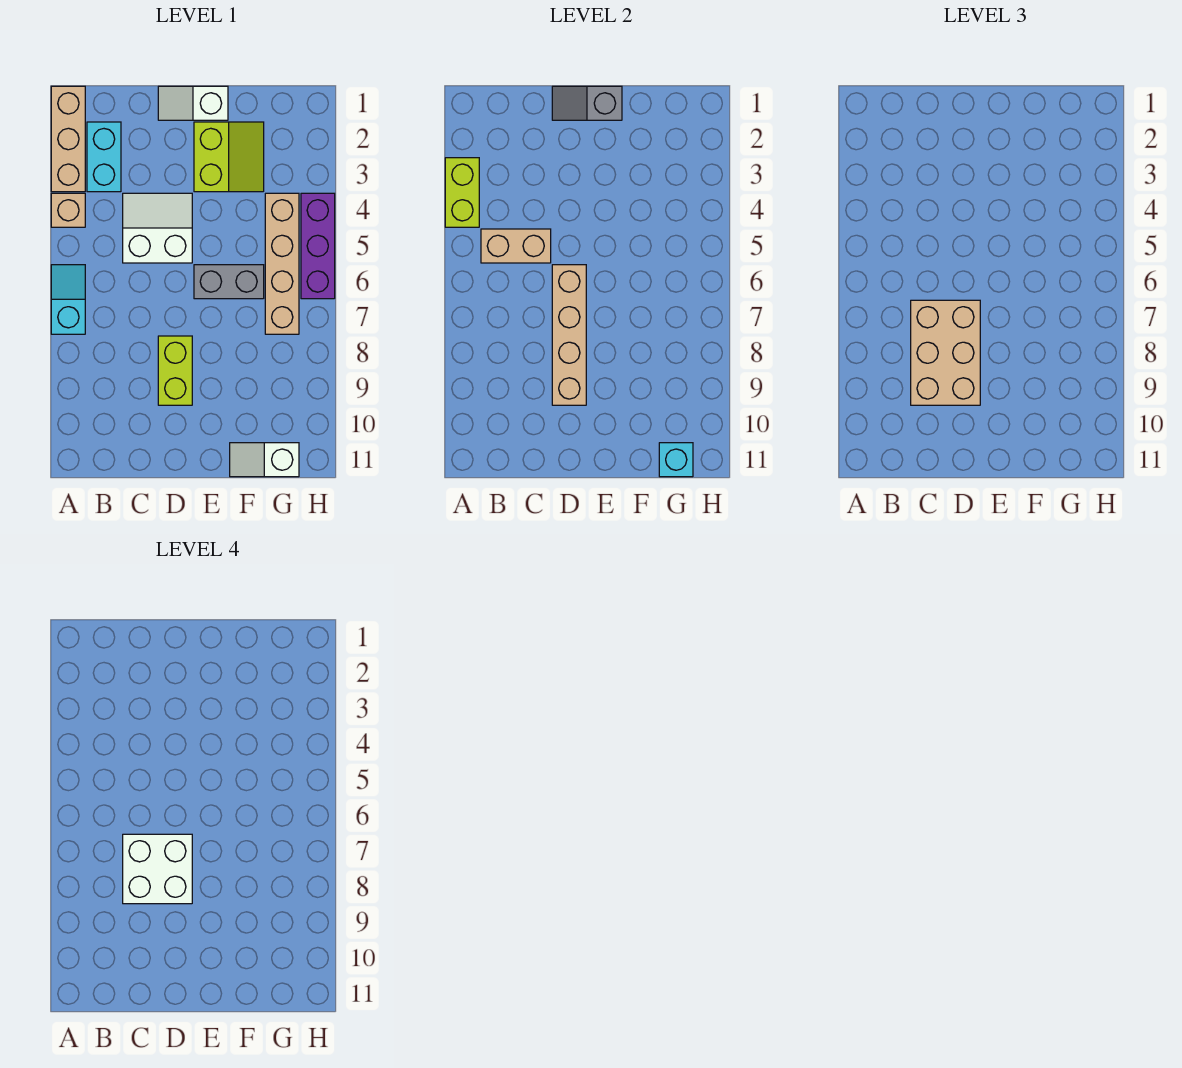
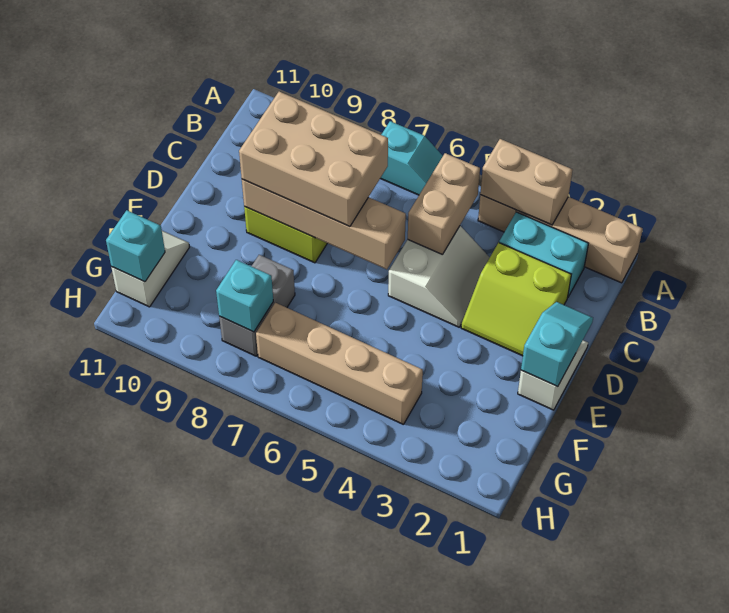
lime brick A3:A4 level 2 -> tan brick A3:A4 level 2
white brick C7:D8 level 4 -> none
grey slope D1:E1 level 2 top E -> cyan slope D1:E1 level 2 top E
lime slope E2:F3 level 1 top E -> lime slope C2:D3 level 1 top C
grey brick E6:F6 level 1 -> grey brick F8:G8 level 1
none -> cyan brick G8 level 2
purple brick H4:H6 level 1 -> none

